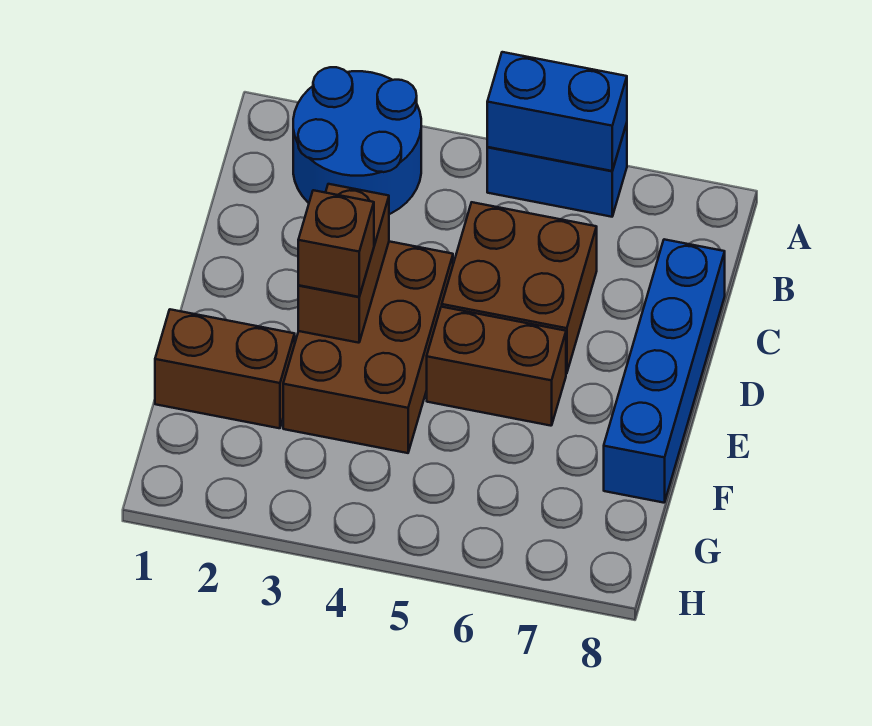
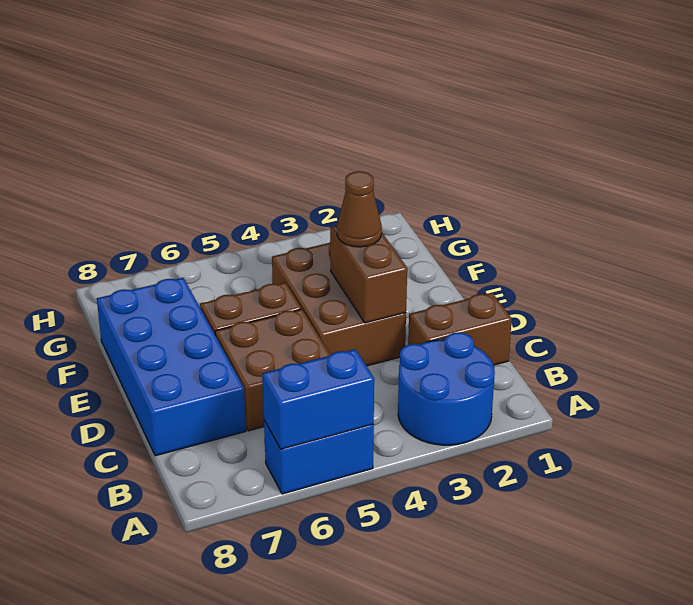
blue brick C8:F8 level 1 -> blue brick C7:F8 level 1
brown brick E3 level 3 -> brown cone E3 level 3
brown brick F1:F2 level 1 -> brown brick C1:C2 level 1

